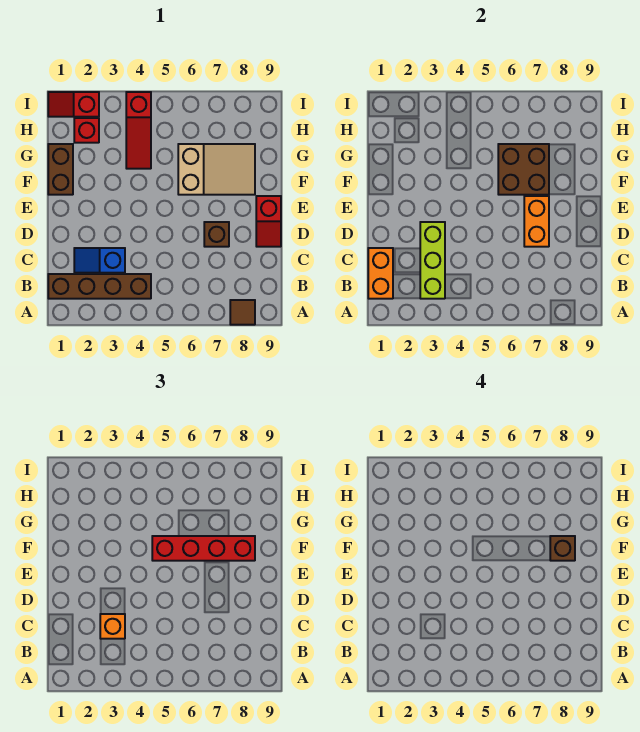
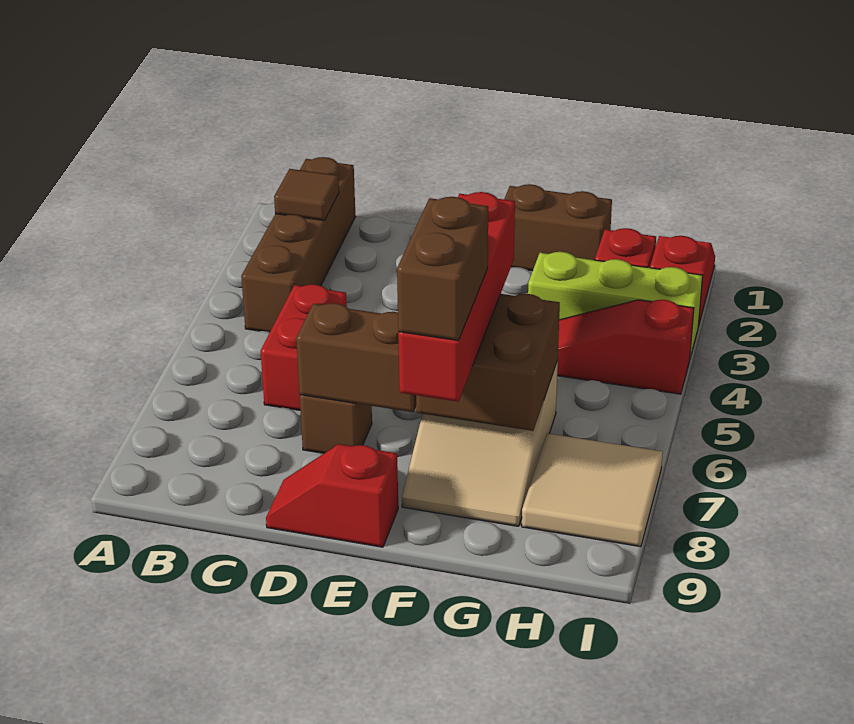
brown tile A8 level 1 -> brown tile B2 level 2
orange brick B1:C1 level 2 -> none
lime brick B3:D3 level 2 -> lime brick G3:I3 level 1
blue slope C2:C3 level 1 top 3 -> none
orange brick C3 level 3 -> none
none -> red brick C5:C6 level 1
orange brick D7:E7 level 2 -> brown brick D7:E7 level 2
brown brick F8 level 4 -> brown brick F7:F8 level 4
none -> tan tile H7:I8 level 1

